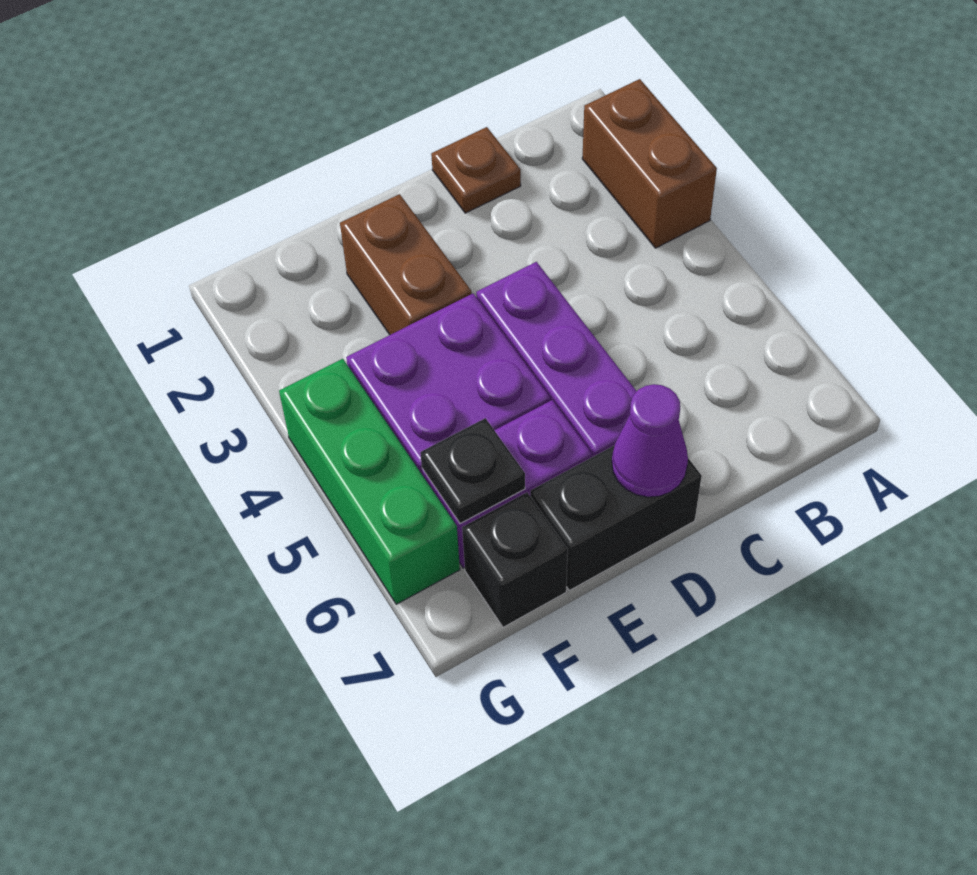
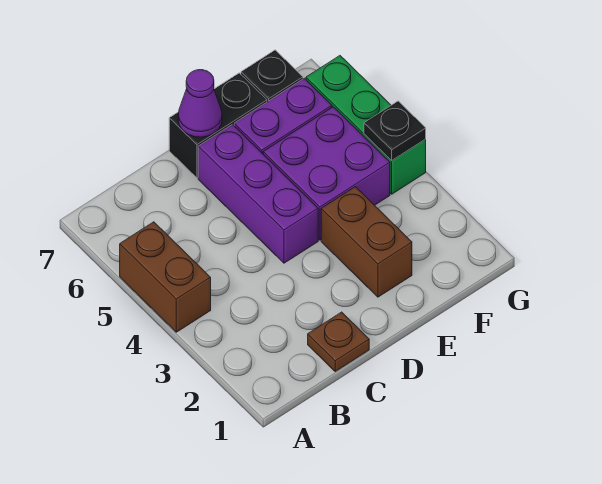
brown brick A2:A3 level 1 -> brown brick A4:A5 level 1
black plate F6 level 2 -> black plate G4 level 2

